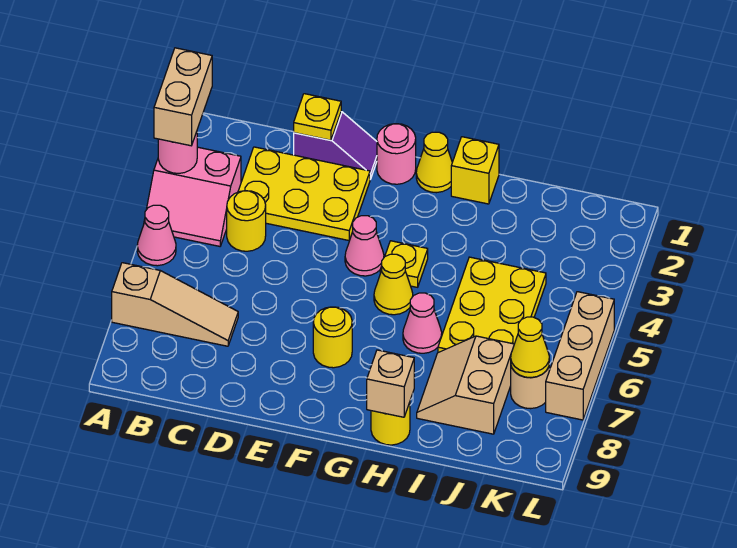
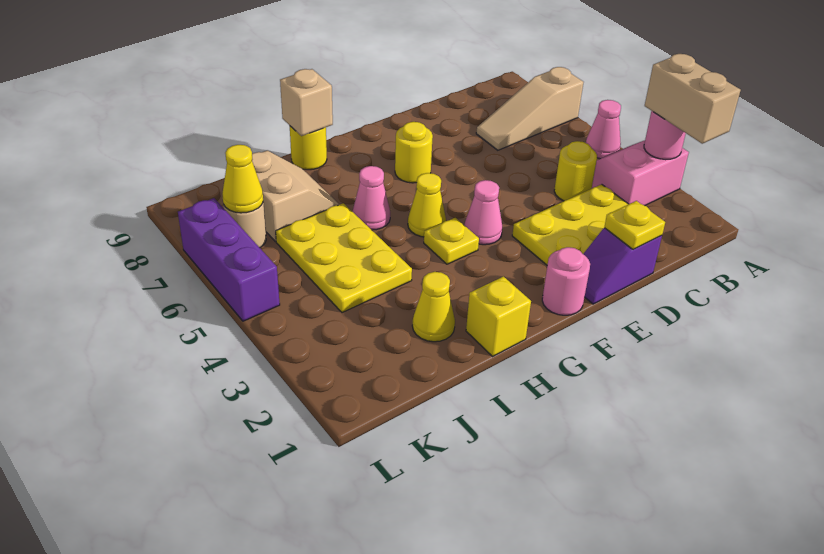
yellow cone G1 level 1 -> yellow cone I2 level 1
tan brick L5:L7 level 1 -> purple brick L5:L7 level 1

